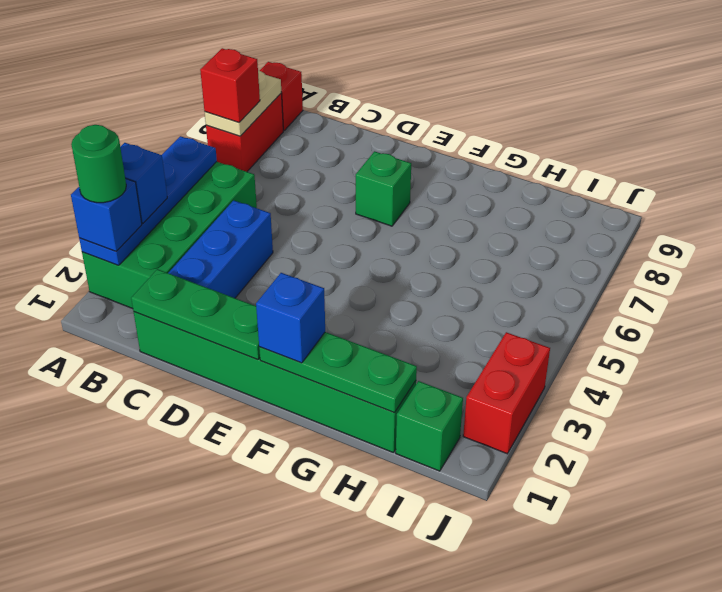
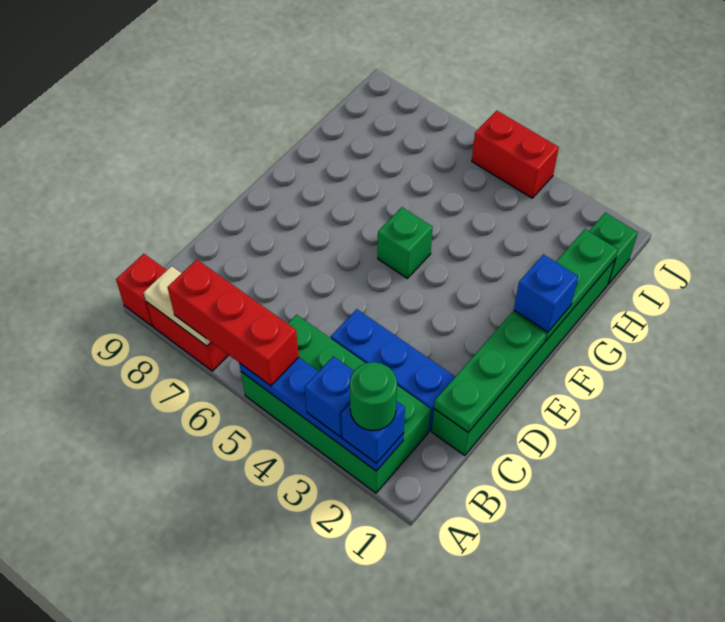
red brick A7 level 3 -> red brick A5:A7 level 3
green brick E7 level 1 -> green brick F5 level 1
red brick J2:J3 level 1 -> red brick J4:J5 level 1

